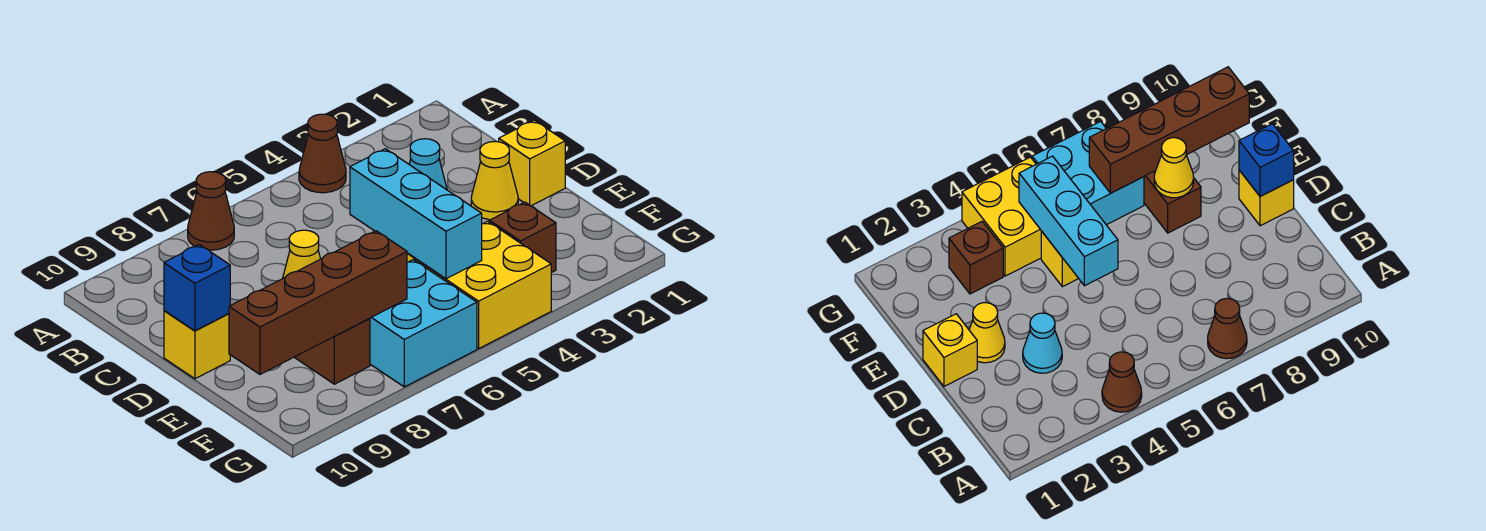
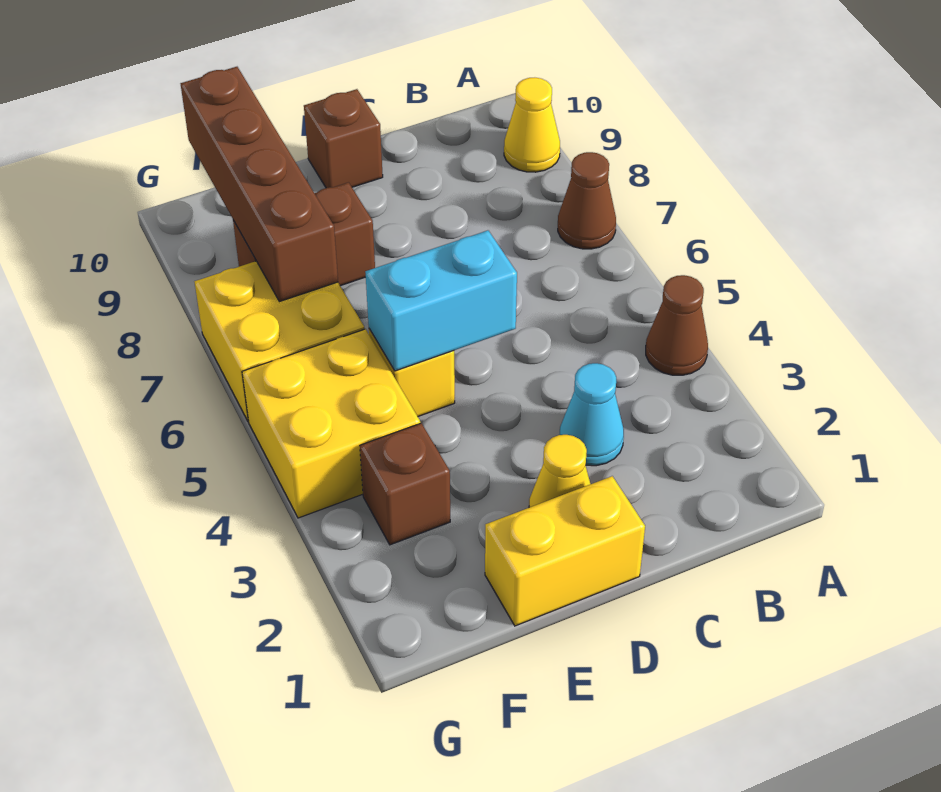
yellow brick D1 level 1 -> yellow brick D1:E1 level 1
cyan brick D5:F5 level 2 -> cyan brick D5:E5 level 2
yellow brick D10 level 1 -> brown brick D10 level 1
blue brick D10 level 2 -> none
yellow cone E8 level 2 -> yellow cone A9 level 1
cyan brick F6:G7 level 1 -> yellow brick F6:G7 level 1

